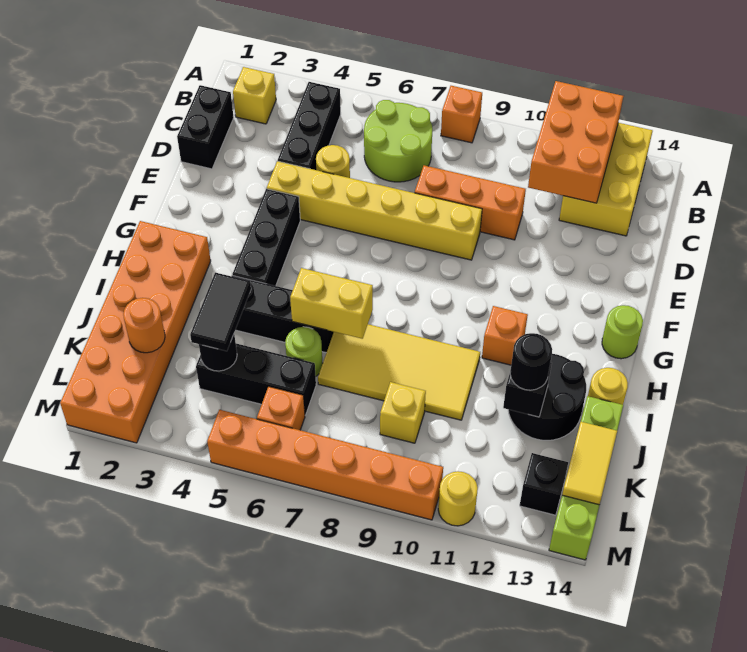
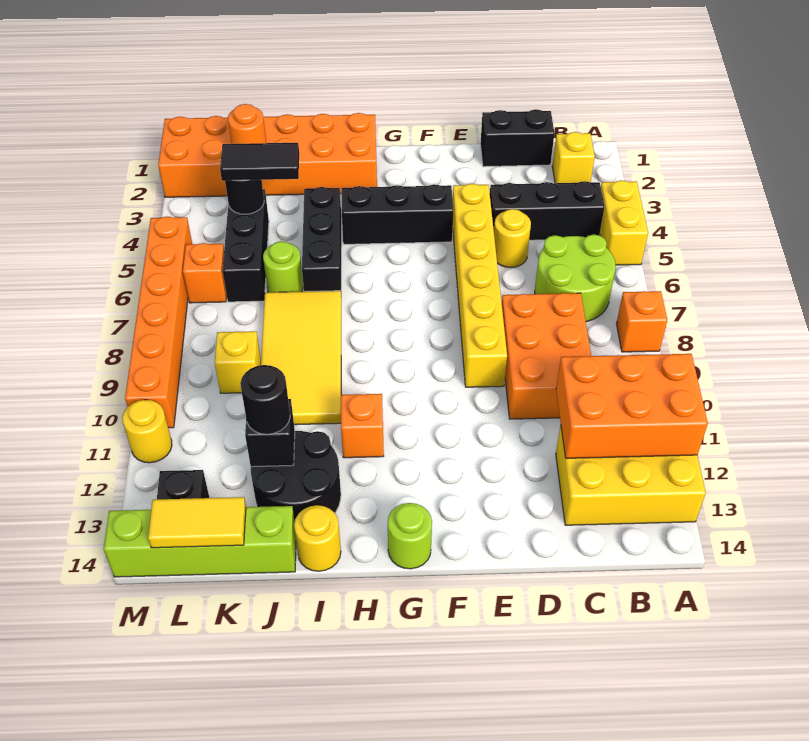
orange brick D8:D10 level 1 -> orange brick C8:D10 level 1
yellow brick I6:I7 level 2 -> yellow brick A4:A5 level 1

